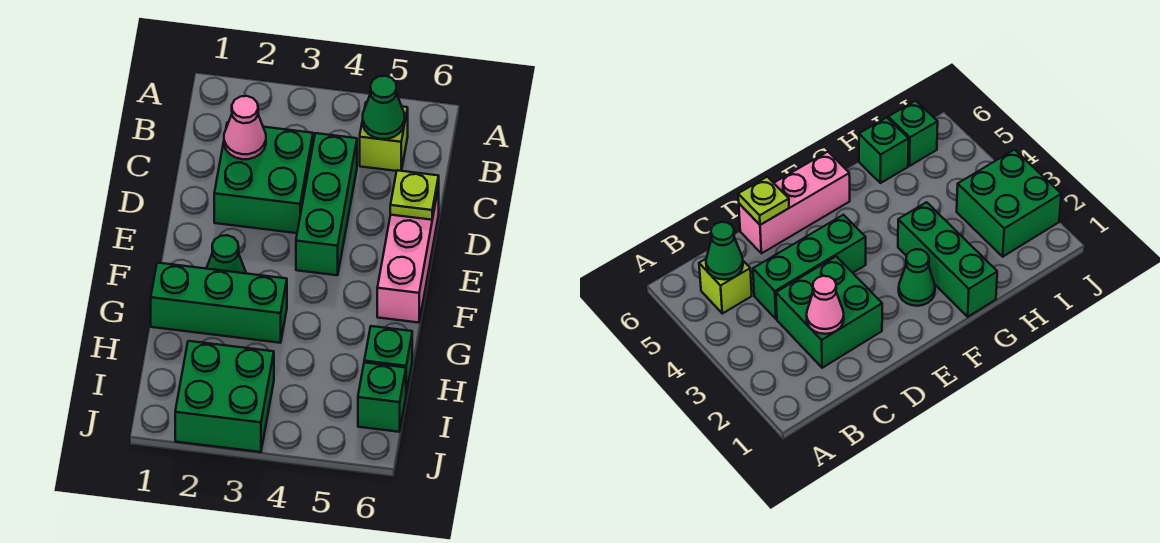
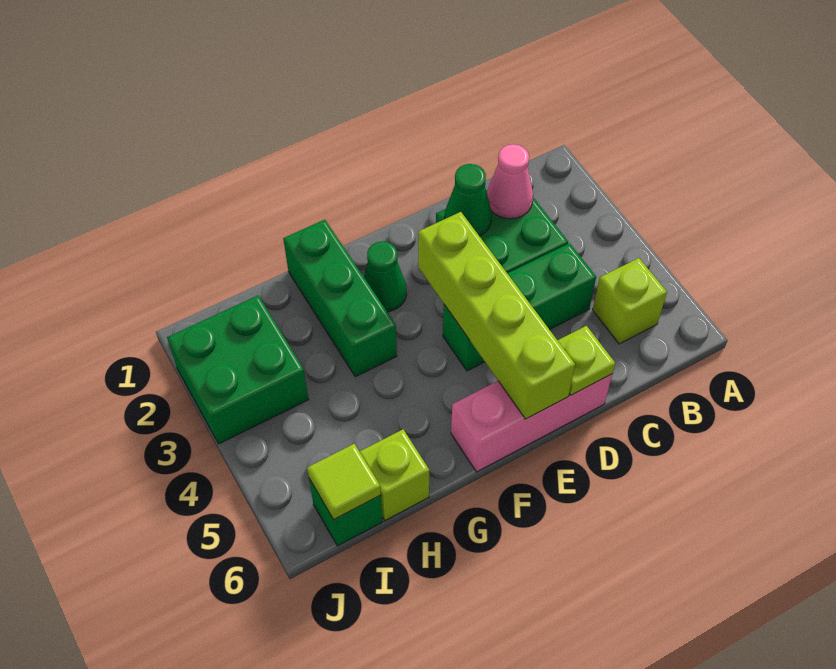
green cone B5 level 2 -> green cone D2 level 2
none -> lime brick E3:E6 level 2
green brick H6 level 1 -> lime brick H6 level 1
none -> lime tile I6 level 2

